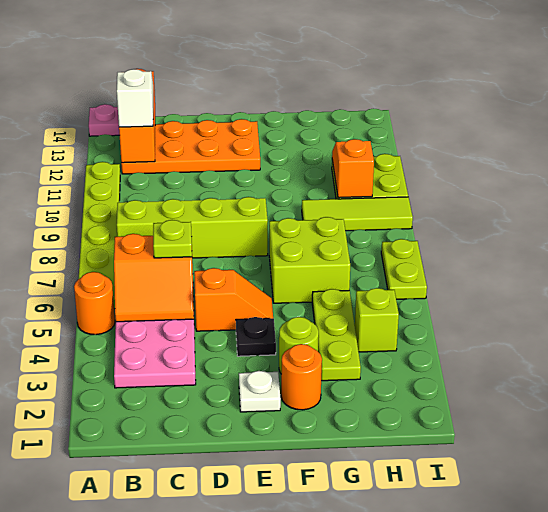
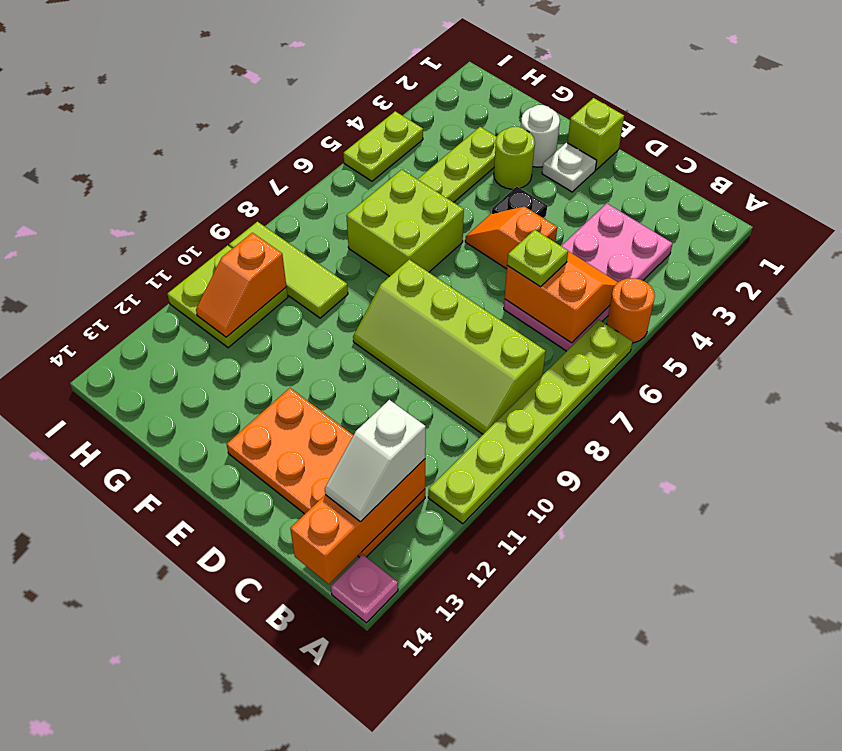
orange round brick F2 level 1 -> white round brick F2 level 1
lime brick H4 level 1 -> lime brick E1 level 1
lime plate I6:I7 level 1 -> lime plate I4:I5 level 1

